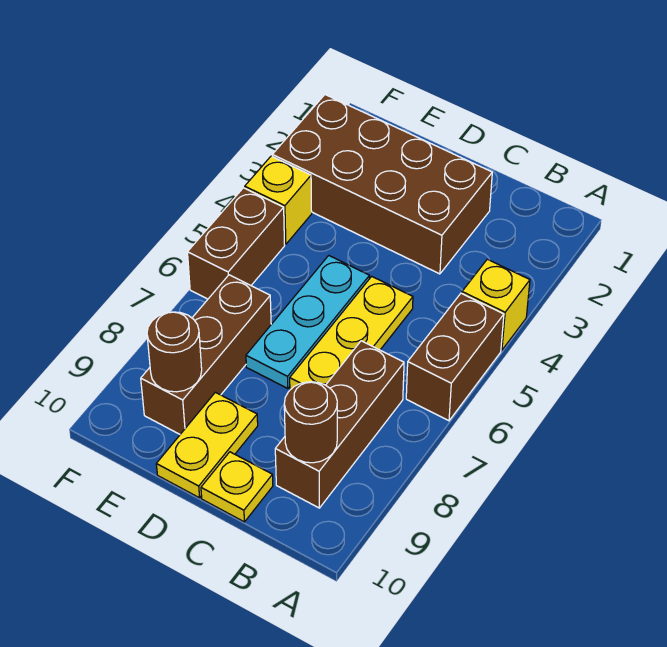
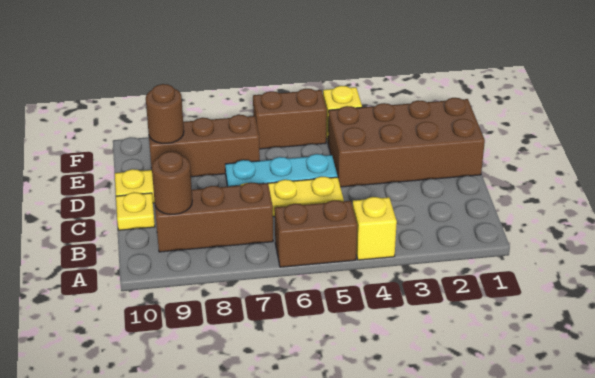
brown brick C2:F3 level 1 -> brown brick D1:E4 level 1

